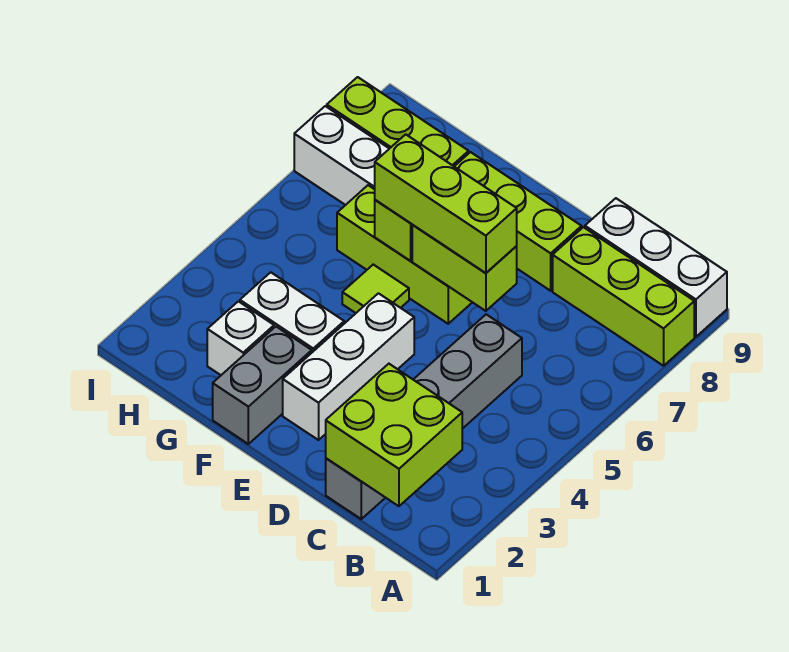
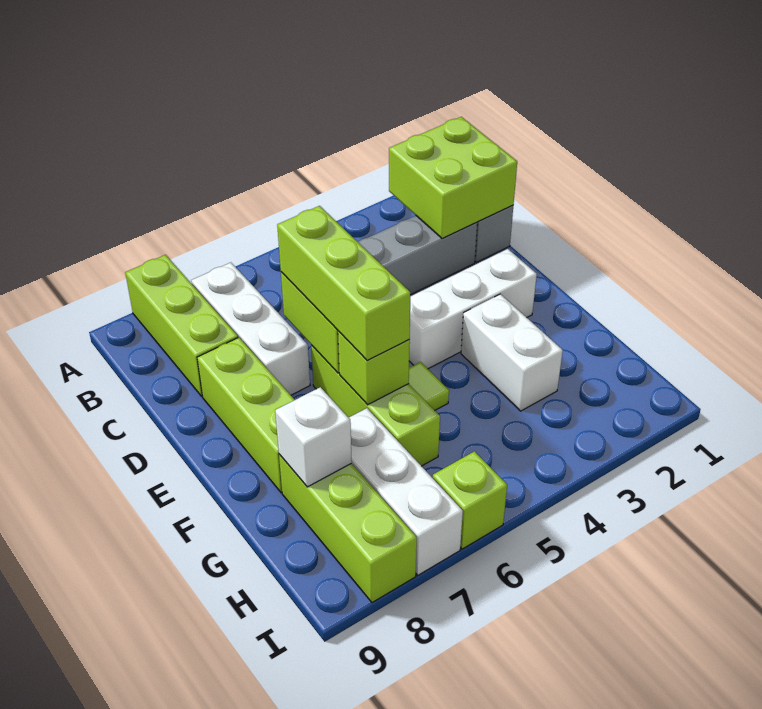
white brick A9:C9 level 1 -> white brick B7:D7 level 1
grey brick F1:F2 level 1 -> none
white brick G2 level 1 -> white brick G8 level 2
none -> lime brick I6 level 1

